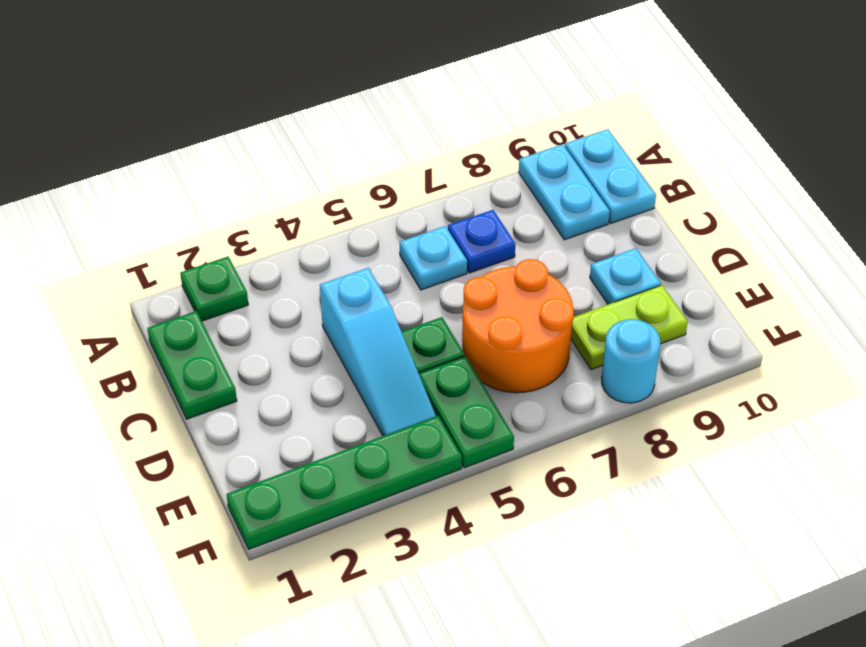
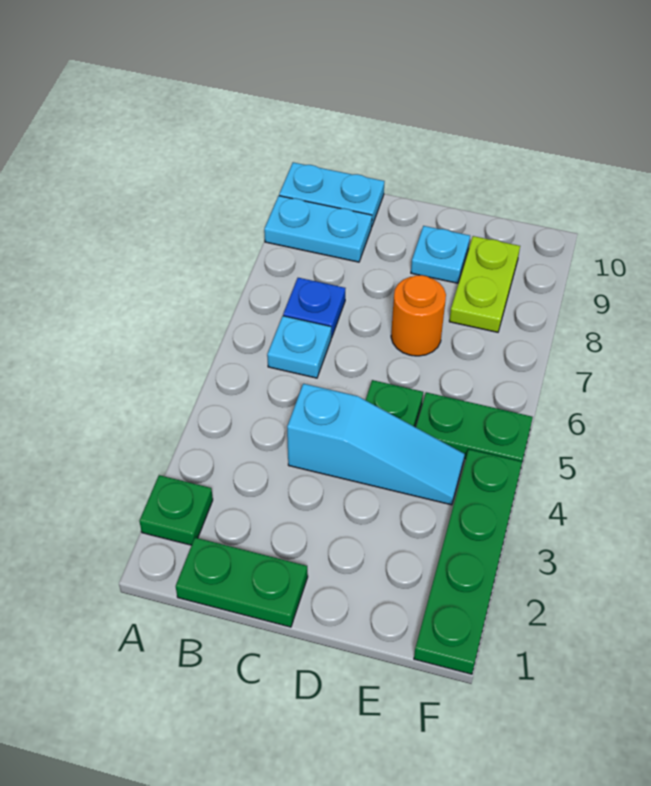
orange round brick D6:E7 level 1 -> orange round brick D7 level 1
cyan round brick F8 level 1 -> none

